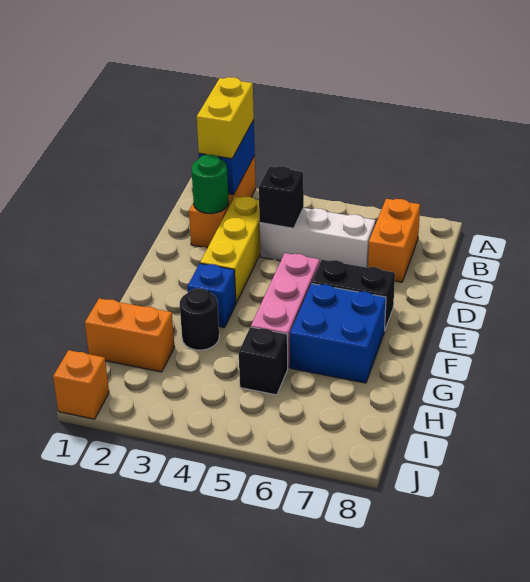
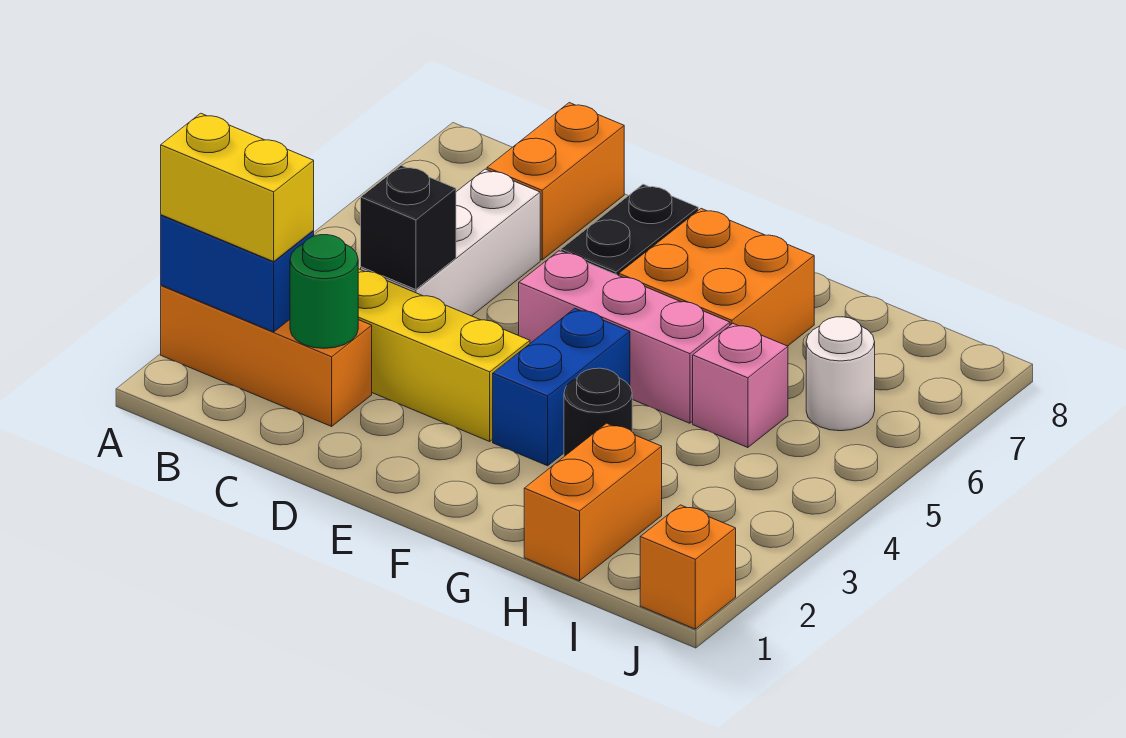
orange brick B7:C7 level 1 -> orange brick C7:C8 level 1
blue brick F3 level 1 -> blue brick F3:F4 level 1
blue brick F6:G7 level 1 -> orange brick F6:G7 level 1
black brick H5 level 1 -> pink brick H5 level 1
none -> white round brick I6 level 1

